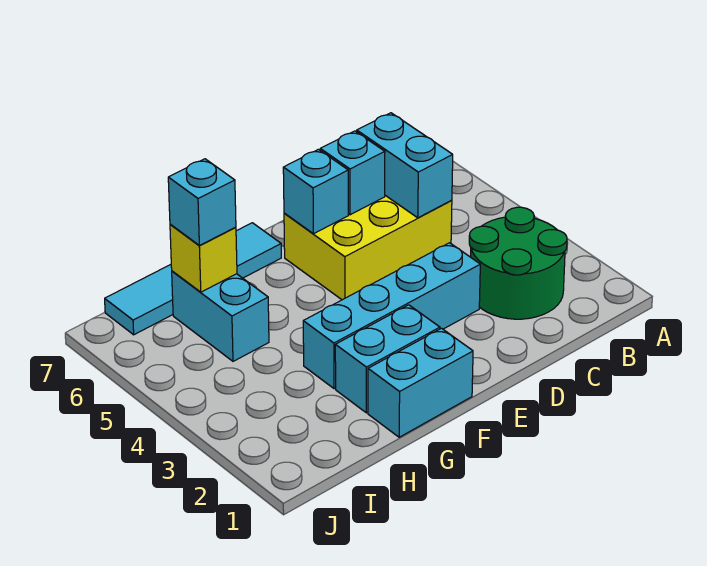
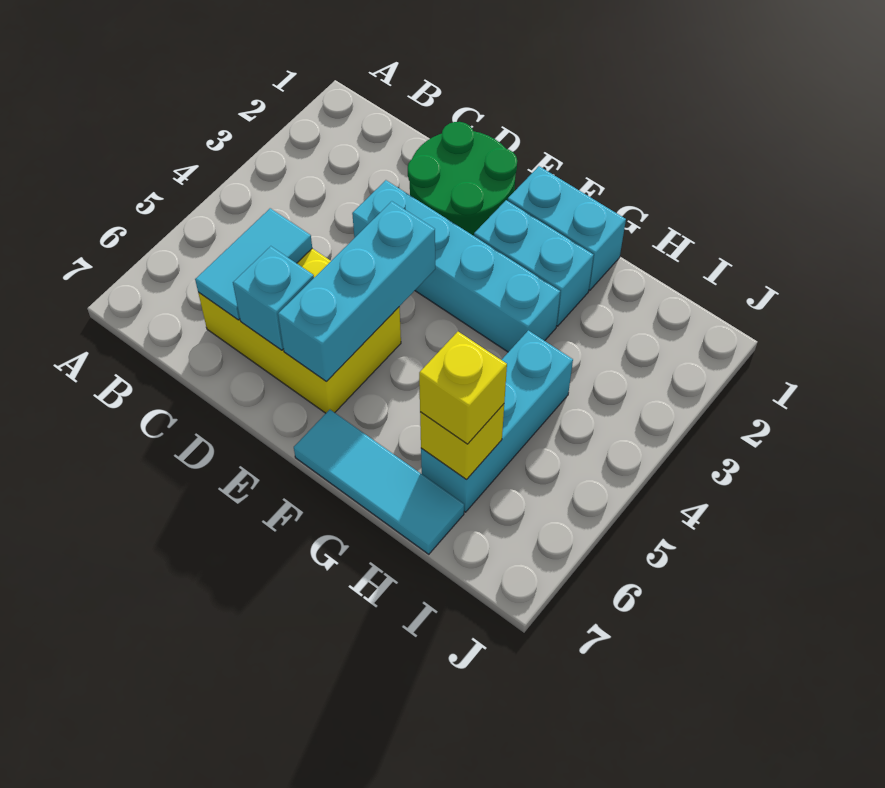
green round brick B2:C3 level 1 -> green round brick D1:E2 level 1
cyan brick C5:C6 level 2 -> cyan tile C5:C6 level 2
cyan brick E6 level 2 -> cyan brick E4:E6 level 2
cyan tile F7:I7 level 1 -> cyan tile F7:H7 level 1
cyan brick H5:H6 level 1 -> cyan brick H4:H6 level 1
cyan brick H6 level 3 -> yellow brick H6 level 3

